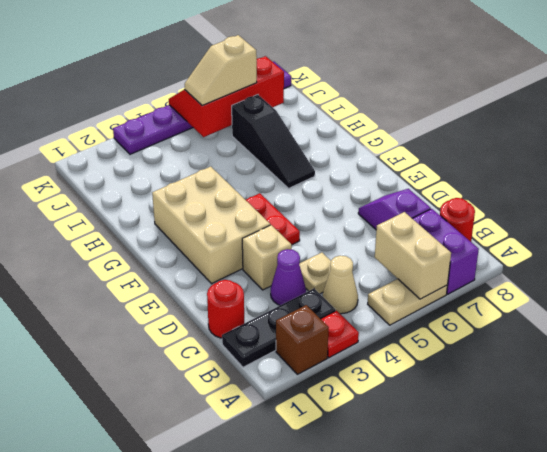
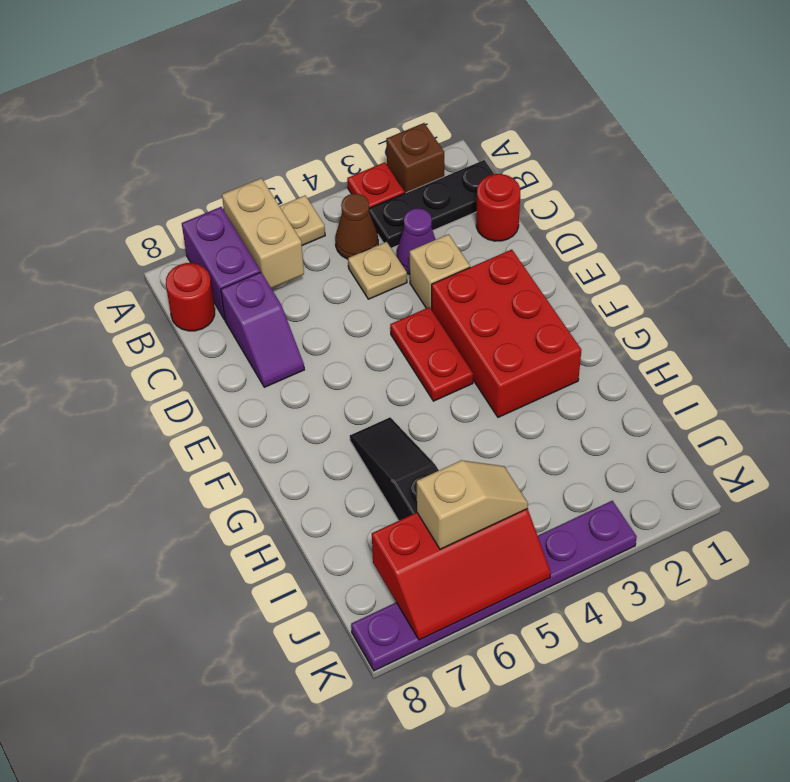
tan cone B4 level 1 -> brown cone B4 level 1
tan brick E2:G3 level 1 -> red brick E2:G3 level 1

